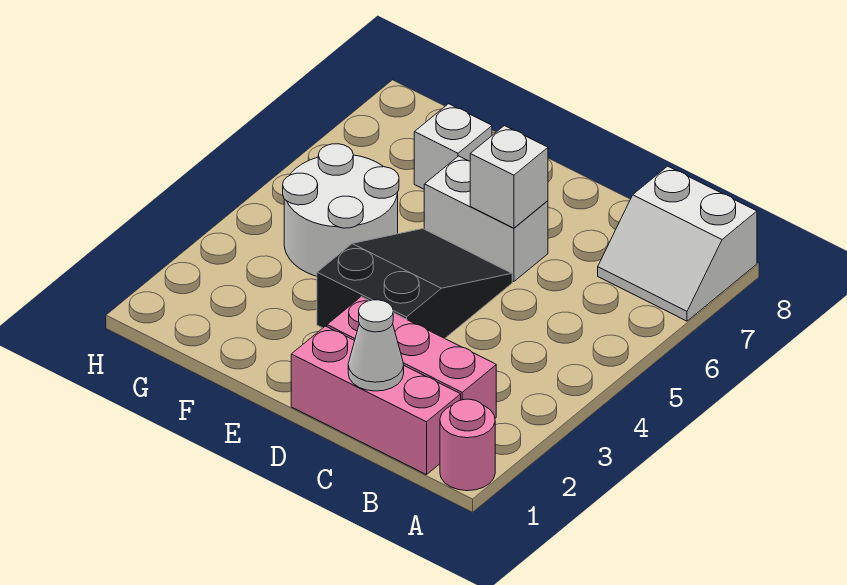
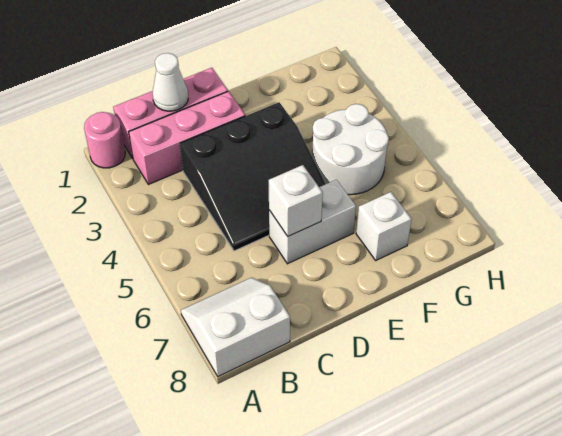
black slope D3:E5 level 1 top 3 -> black slope C3:E5 level 1 top 3

